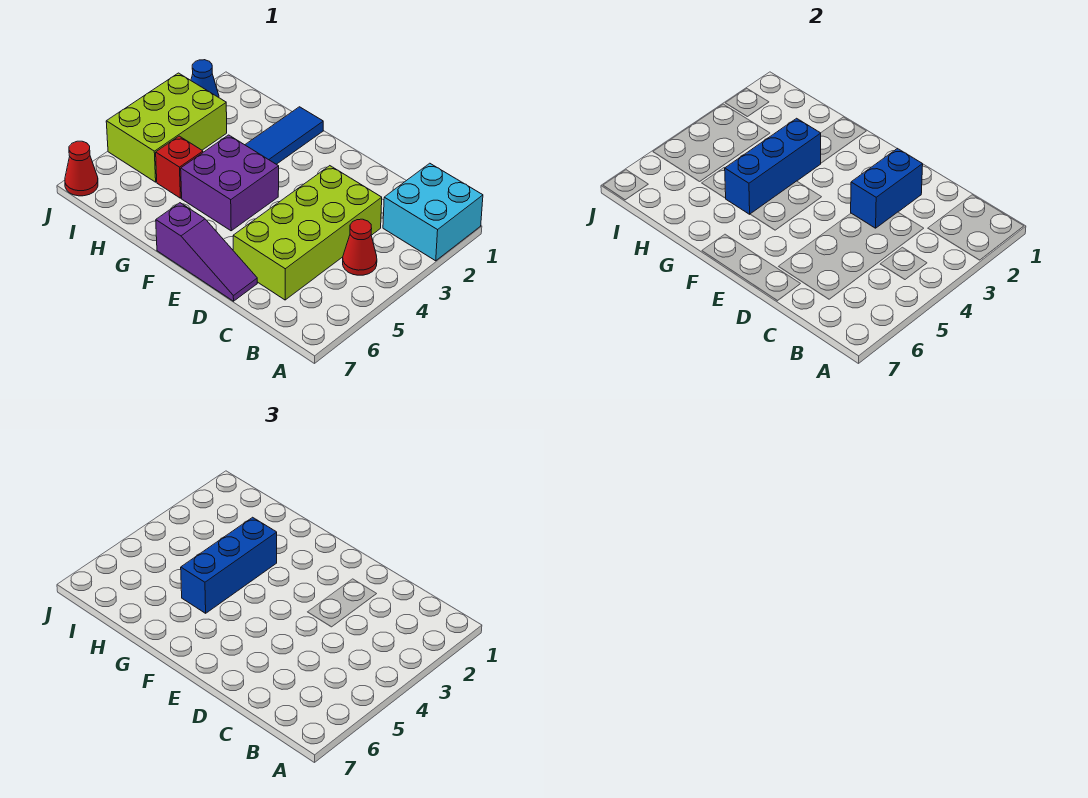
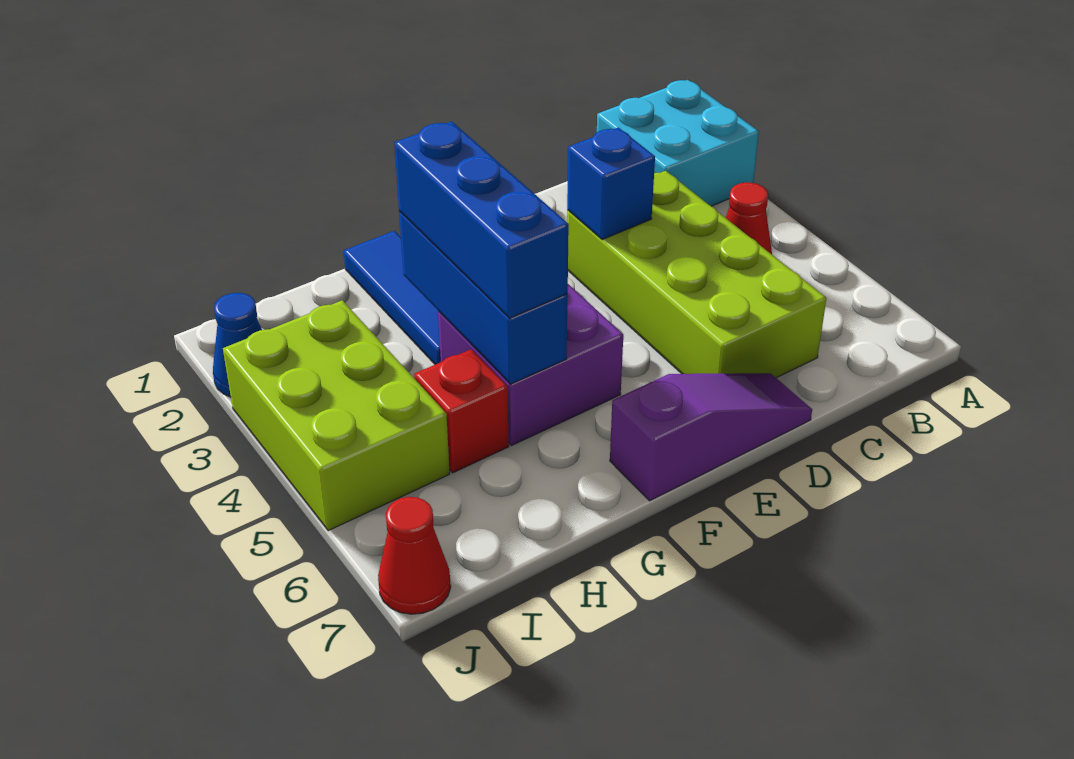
blue brick D2:D3 level 2 -> blue brick D3 level 2

